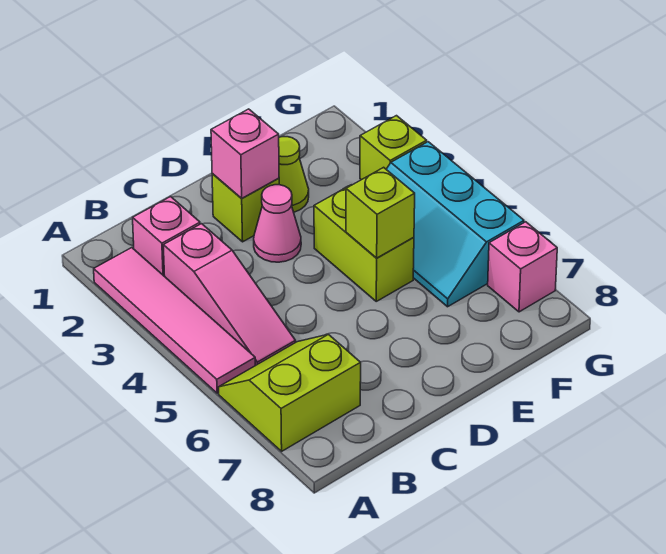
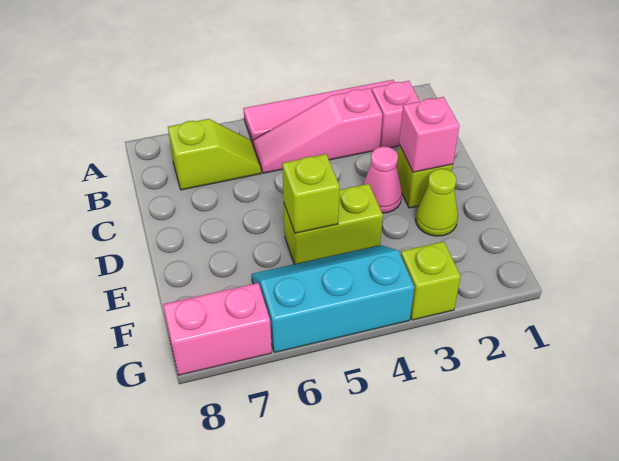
lime slope A6:B7 level 1 top 7 -> lime slope B6:B7 level 1 top 7
pink brick G7 level 1 -> pink brick G7:G8 level 1

